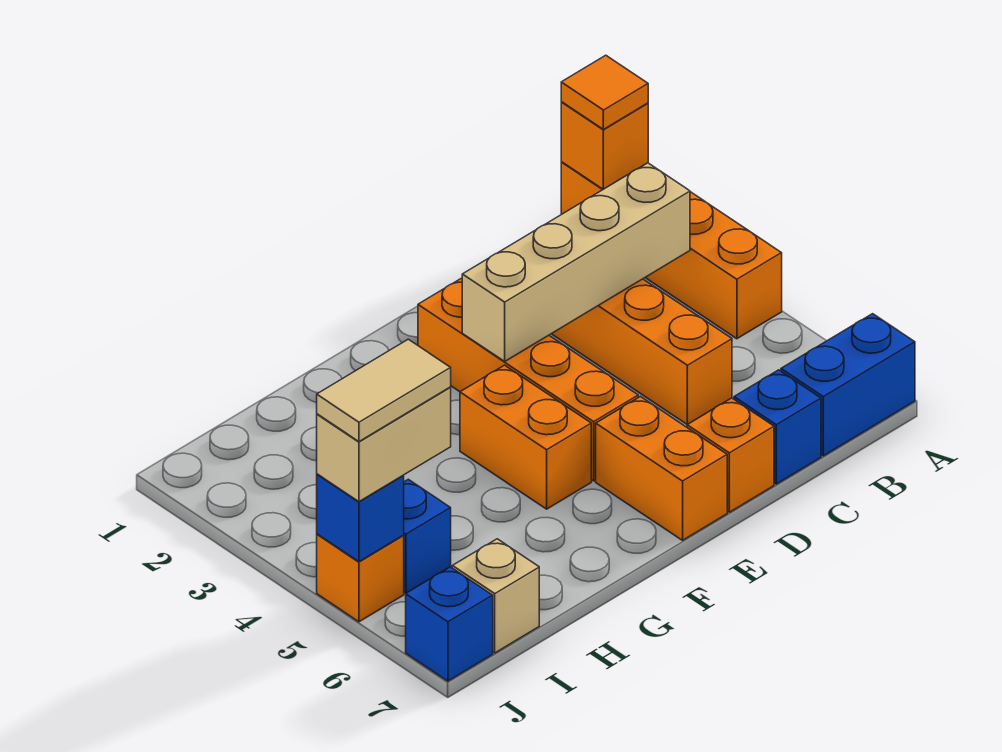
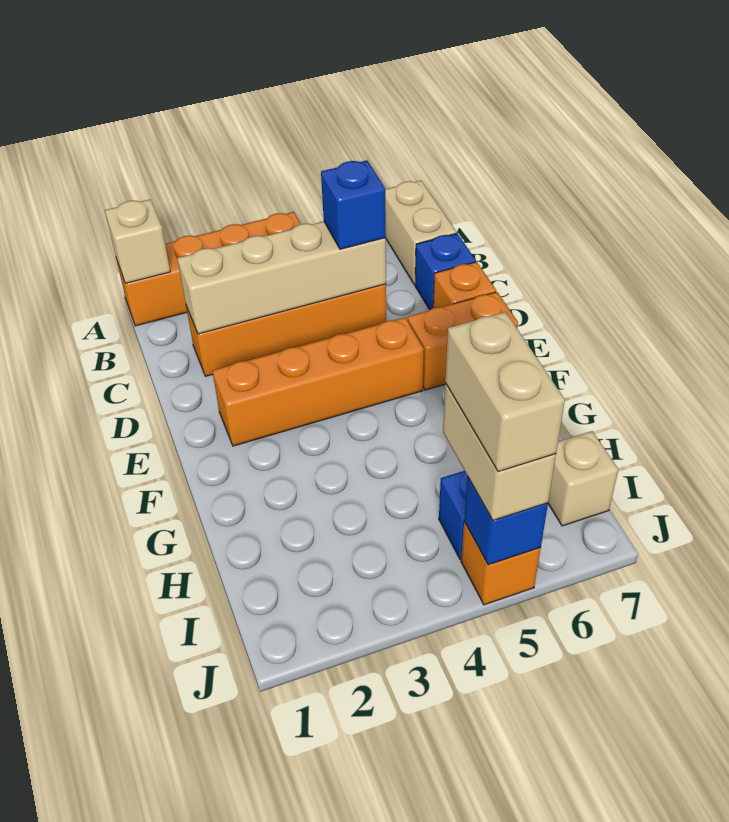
orange brick A1 level 2 -> tan brick A1 level 2
orange tile A1 level 3 -> none
blue brick A7:B7 level 1 -> tan brick A7:B7 level 1
tan brick B3:E3 level 2 -> tan brick C2:C5 level 2
orange brick F4:F5 level 1 -> none
tan tile I5:J5 level 4 -> tan brick I5:J5 level 4
blue brick J7 level 1 -> blue brick C5 level 3

